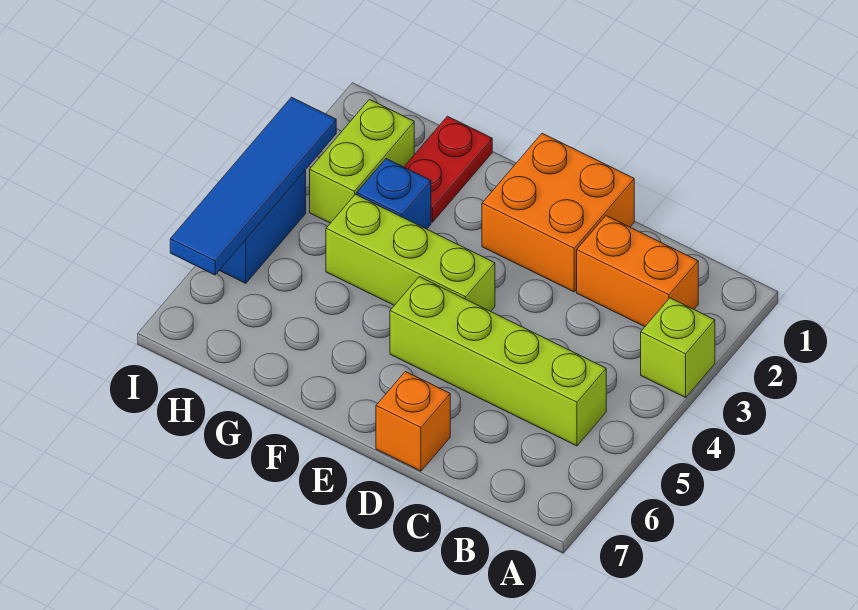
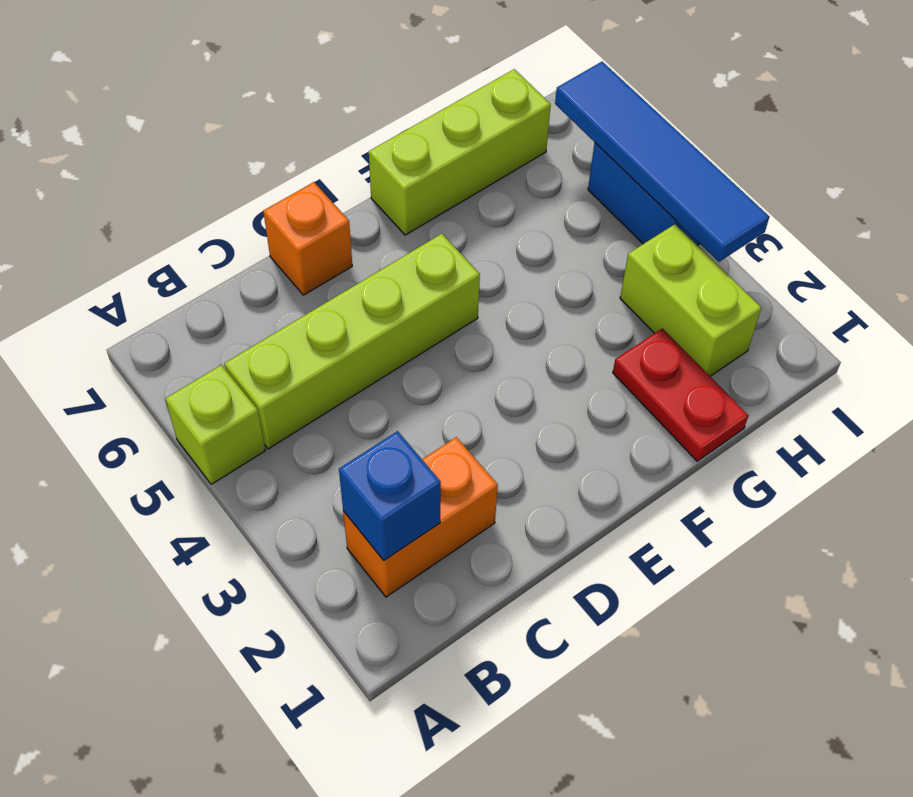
lime brick A3 level 1 -> lime brick A5 level 1
orange brick D1:E2 level 1 -> none
lime brick E4:G4 level 1 -> lime brick F7:H7 level 1
blue brick G3 level 1 -> blue brick B2 level 2

